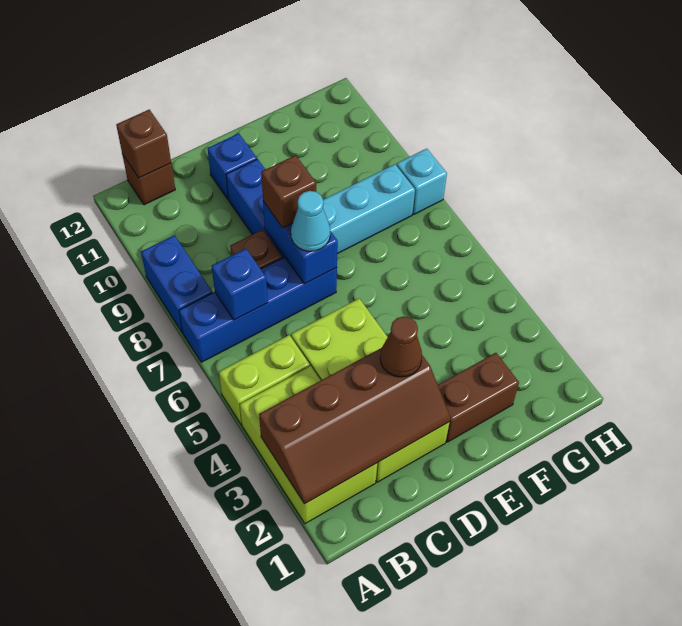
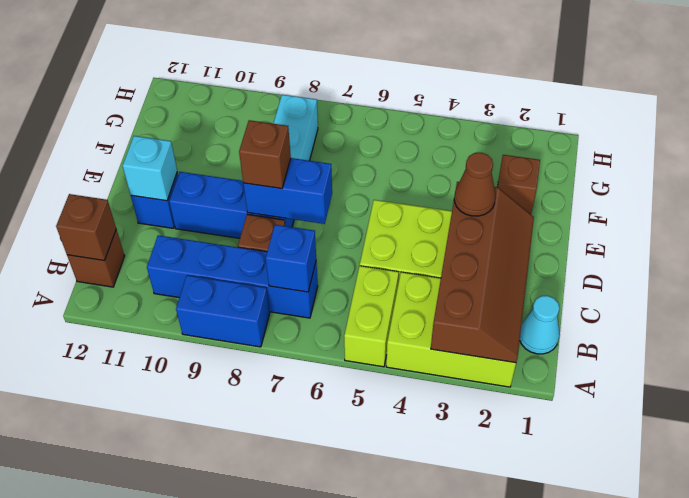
blue brick A7:D7 level 1 -> blue brick B7:B10 level 1
cyan cone D7 level 3 -> cyan cone B1 level 1
brown brick E2:F2 level 1 -> brown brick F2 level 1
cyan brick H8 level 1 -> cyan brick D11 level 2

